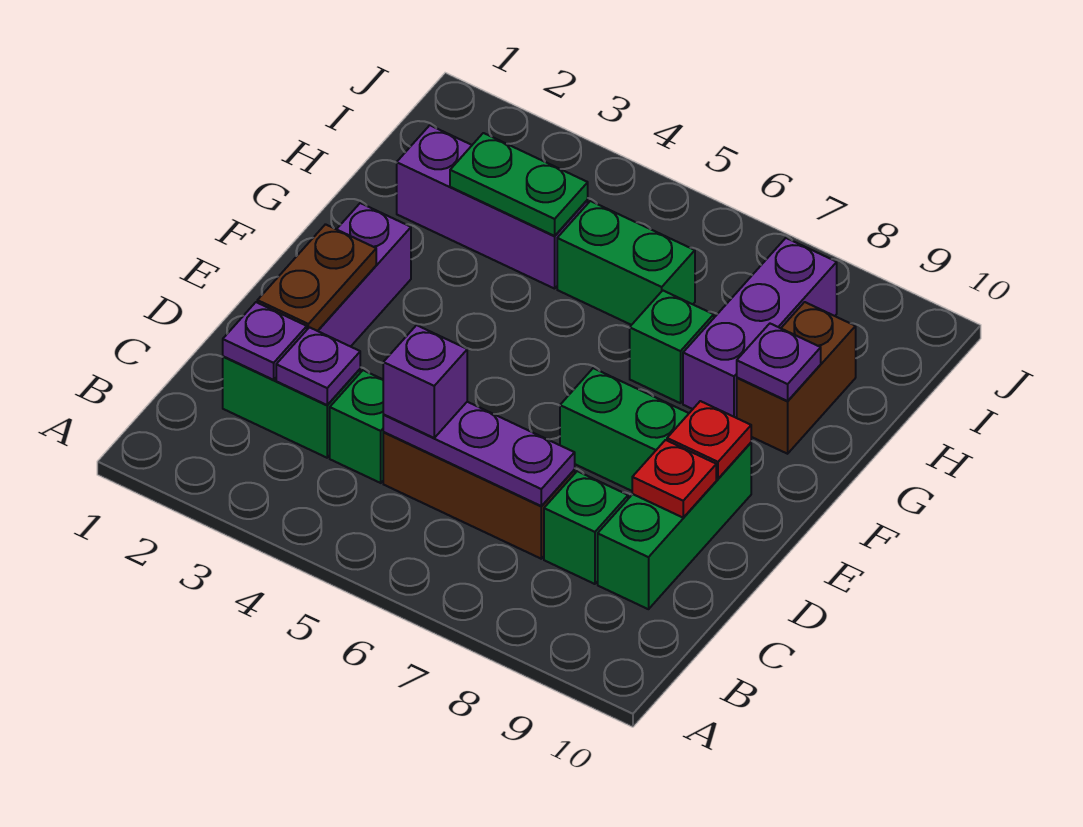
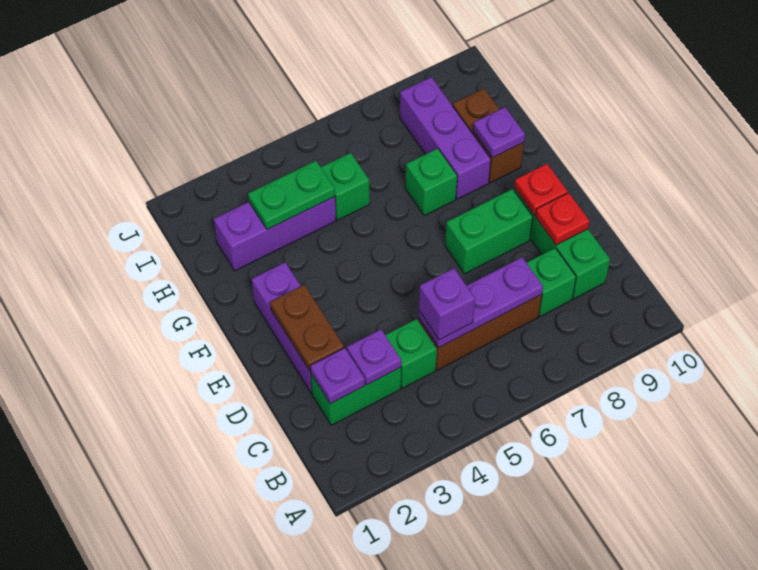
green brick H5:H6 level 1 -> green brick H5 level 1

